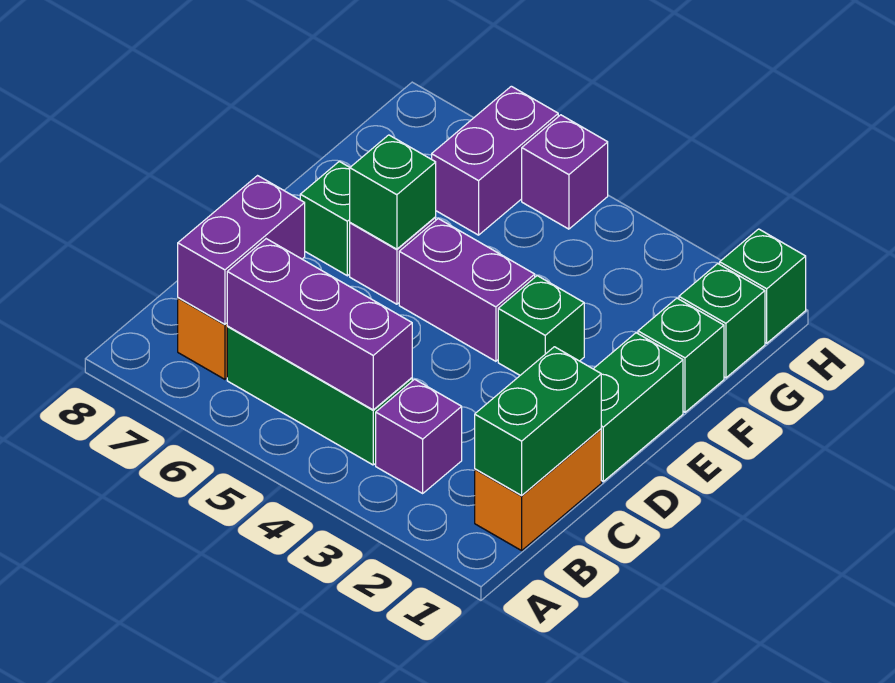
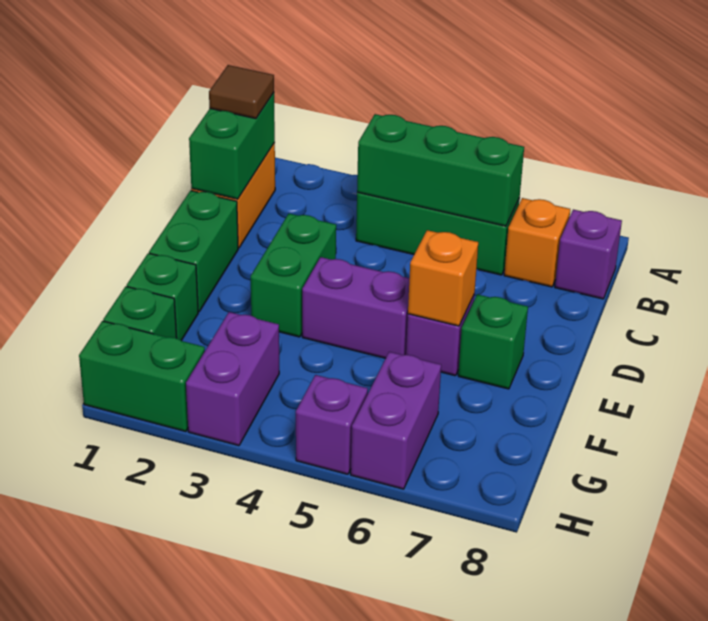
none -> brown tile B1 level 3
purple brick B3 level 1 -> purple brick B8 level 1
purple brick B4:B6 level 2 -> green brick B4:B6 level 2
purple brick B7:C7 level 2 -> purple brick G3:H3 level 1
green brick E3 level 1 -> green brick D3:E3 level 1
green brick E6 level 2 -> orange brick E6 level 2
green brick H1 level 1 -> green brick H1:H2 level 1

